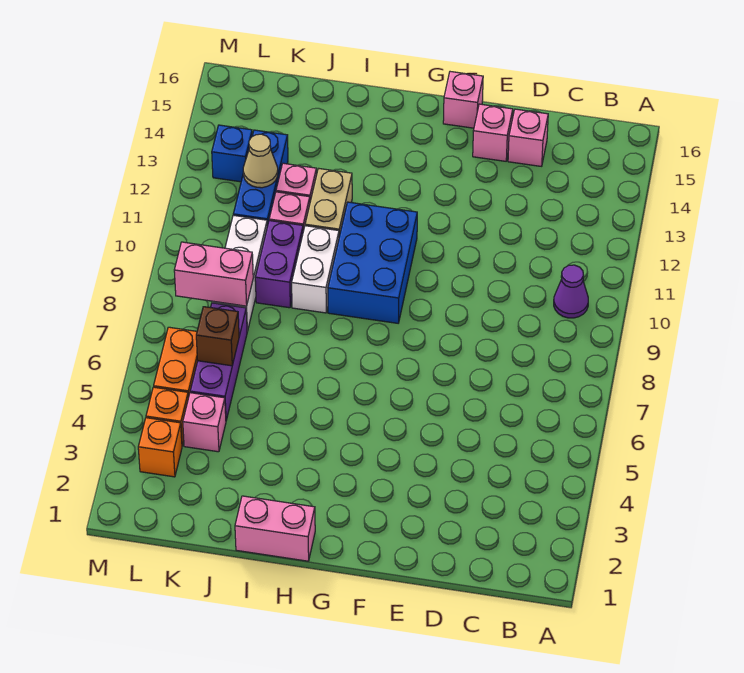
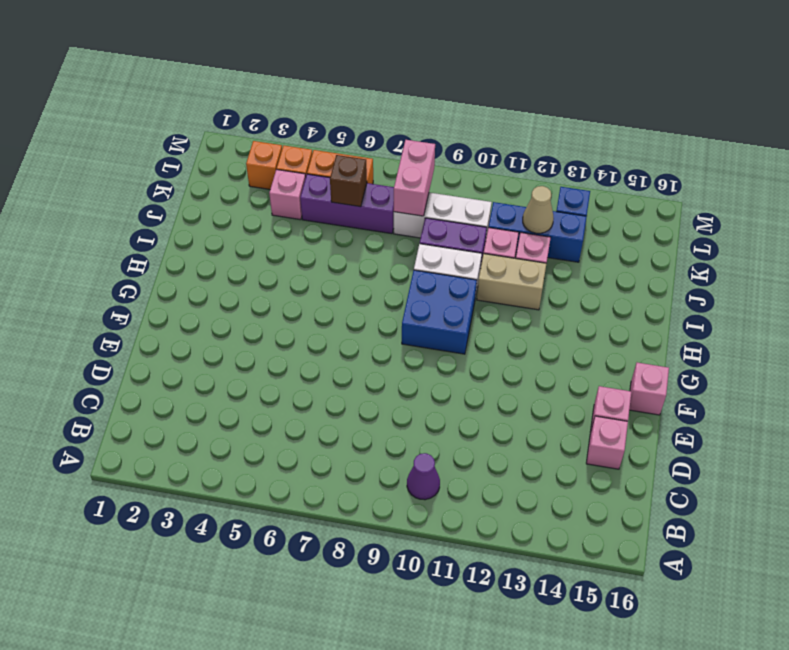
blue brick G9:H11 level 1 -> blue brick G9:H10 level 1
pink brick H1:I1 level 1 -> none

